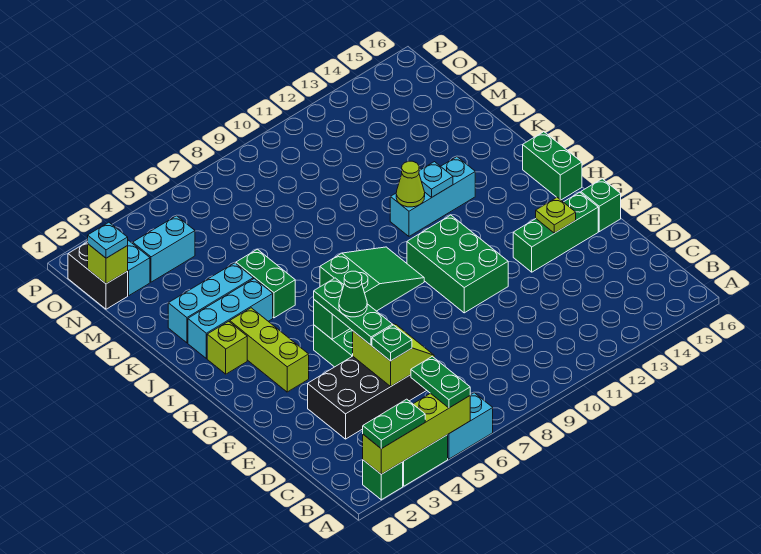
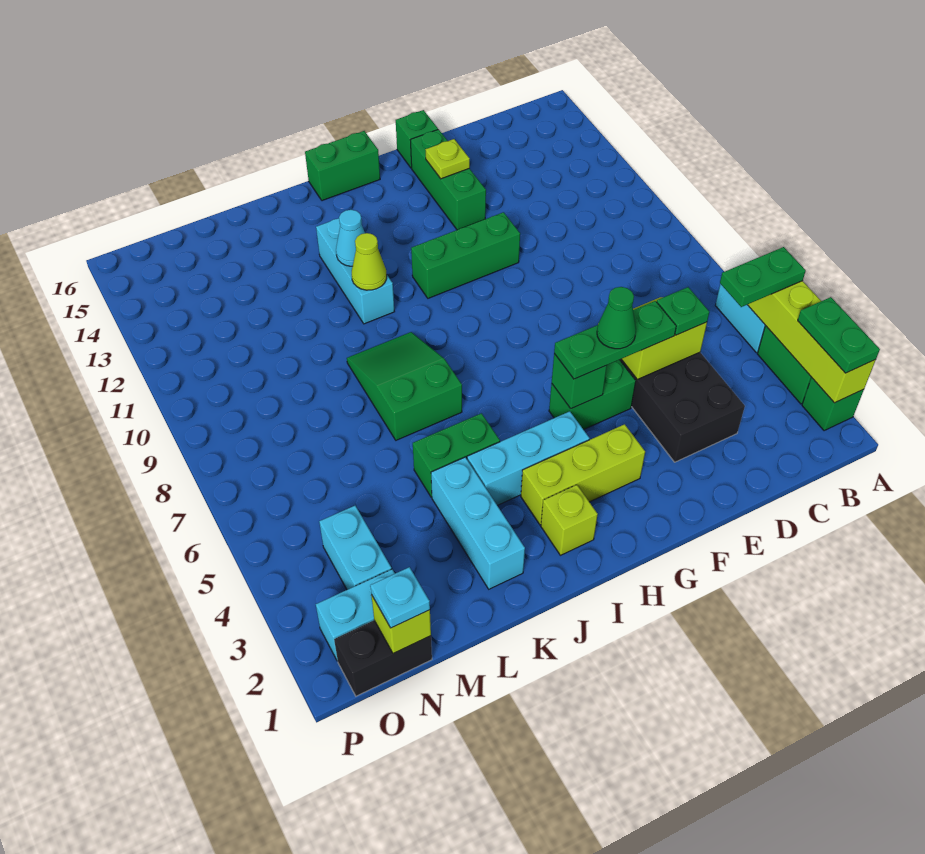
green brick F10:H11 level 1 -> green brick F11:H11 level 1
green slope H7:I9 level 1 top 7 -> green slope J7:K9 level 1 top 7
cyan brick J2:J4 level 1 -> cyan brick H4:J4 level 1
cyan plate J12 level 2 -> cyan cone J12 level 2

